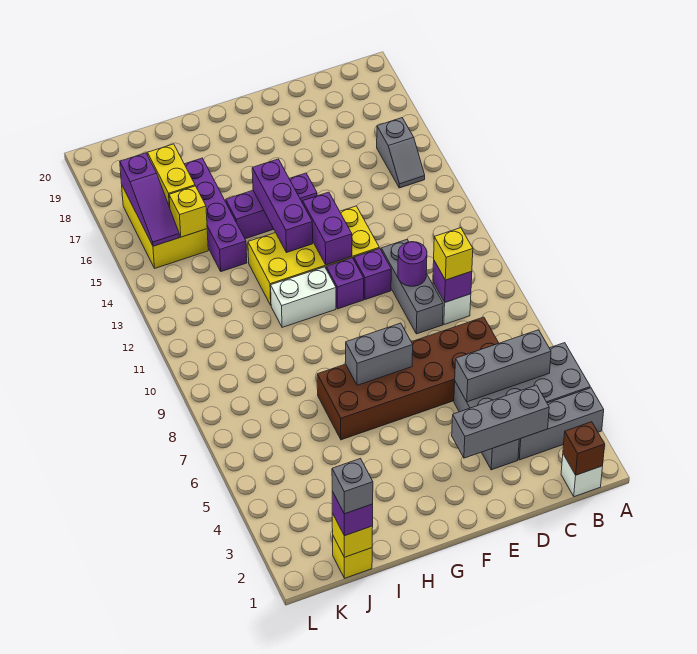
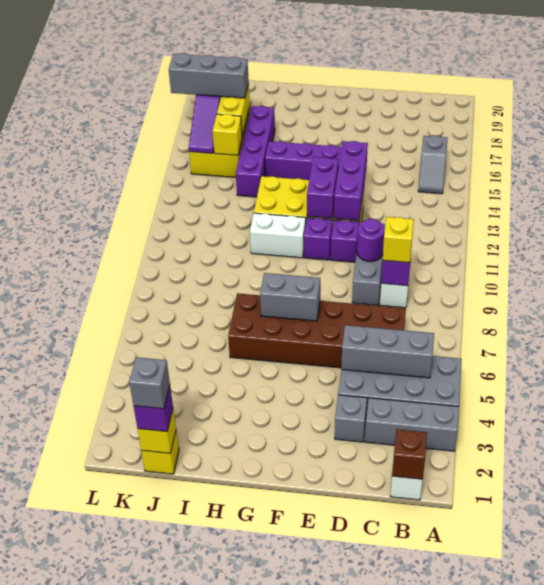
grey brick C3:E3 level 2 -> grey brick J17:L17 level 3
purple brick G13:G15 level 2 -> purple brick E12:E14 level 2

